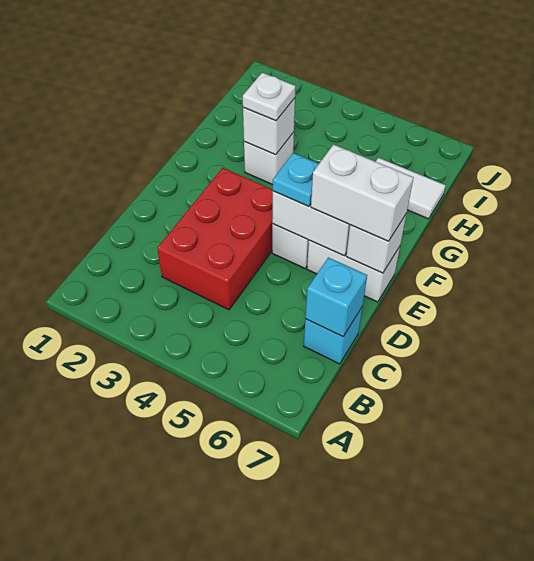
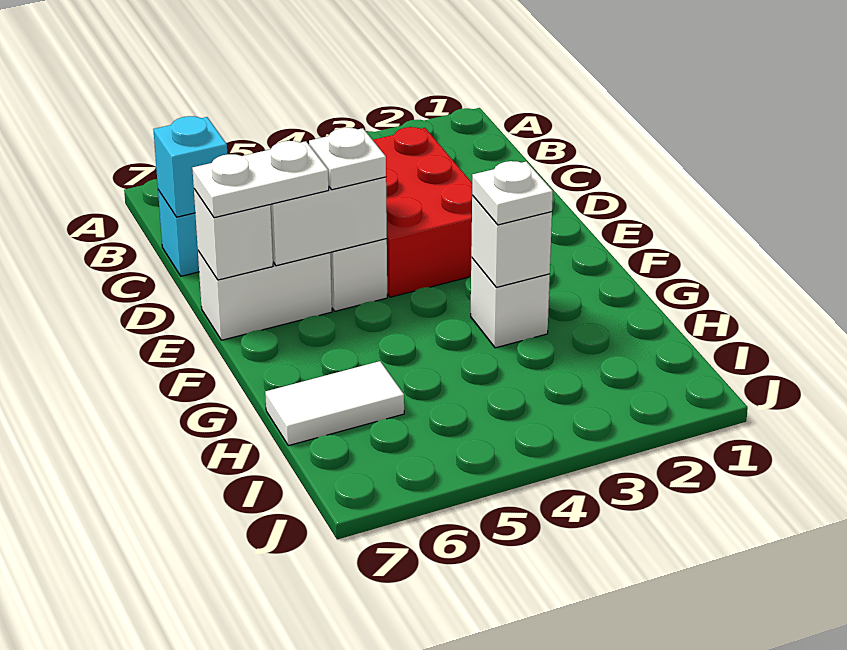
cyan plate E5 level 3 -> white plate E5 level 3
white brick E6:E7 level 3 -> white plate E6:E7 level 3

